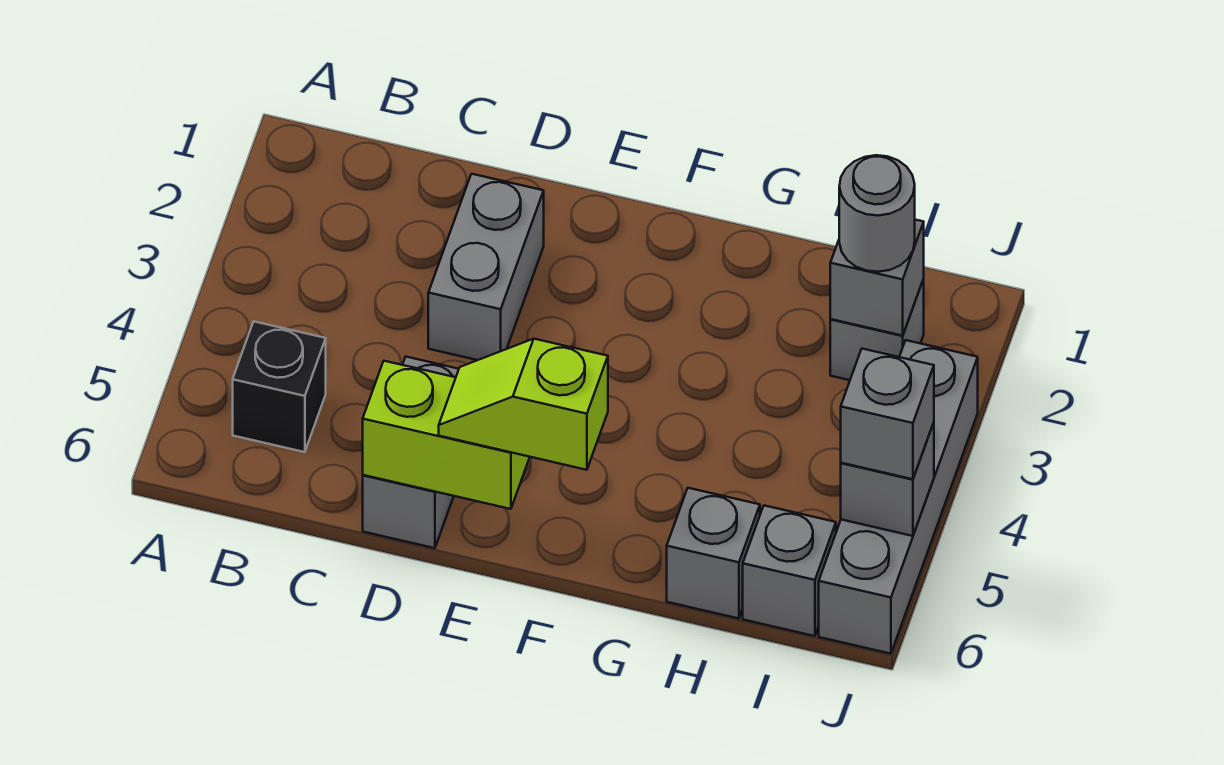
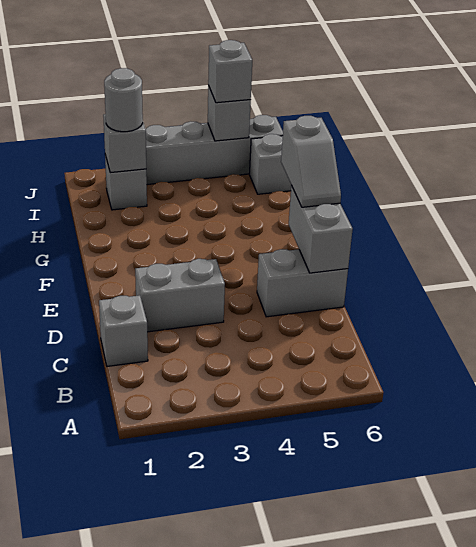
black brick B5 level 1 -> none
lime brick D6:E6 level 2 -> grey brick D6:E6 level 2
lime slope E6:F6 level 3 top F -> grey slope E6:F6 level 3 top F
grey brick H6 level 1 -> grey brick C1 level 1

